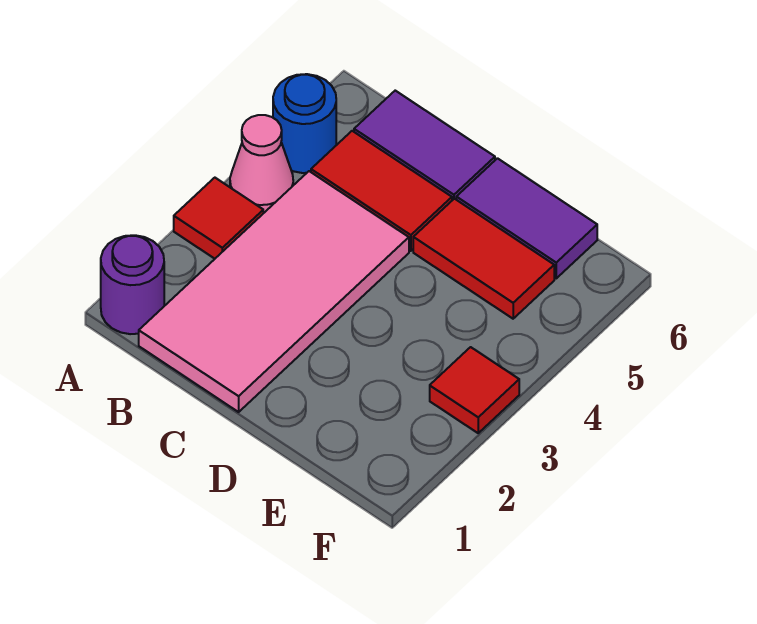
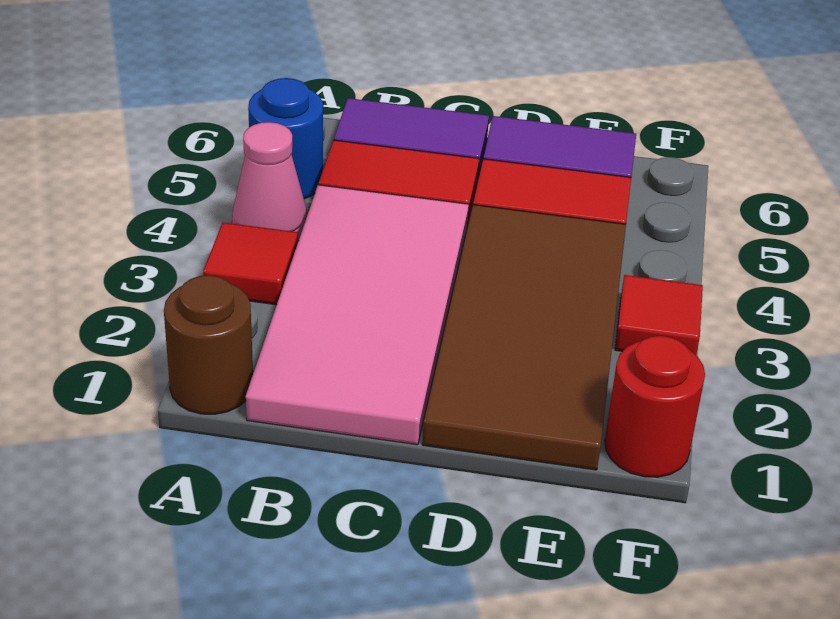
purple round brick A1 level 1 -> brown round brick A1 level 1
none -> brown tile D1:E4 level 1
none -> red round brick F1 level 1

